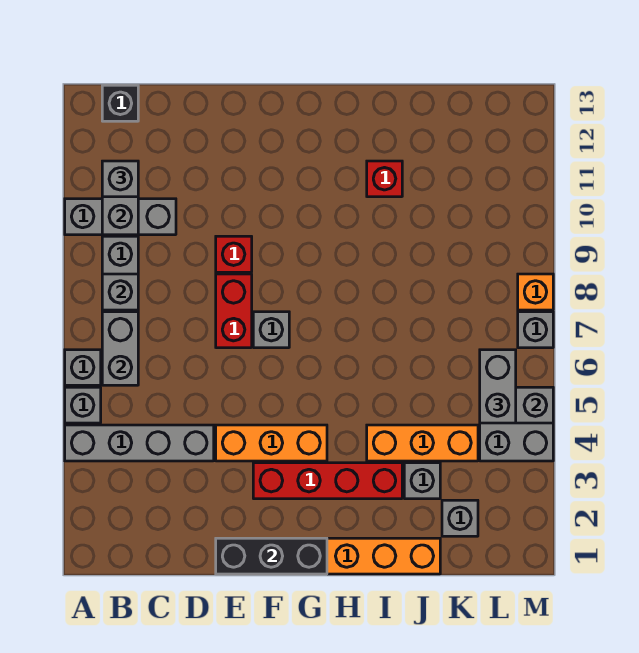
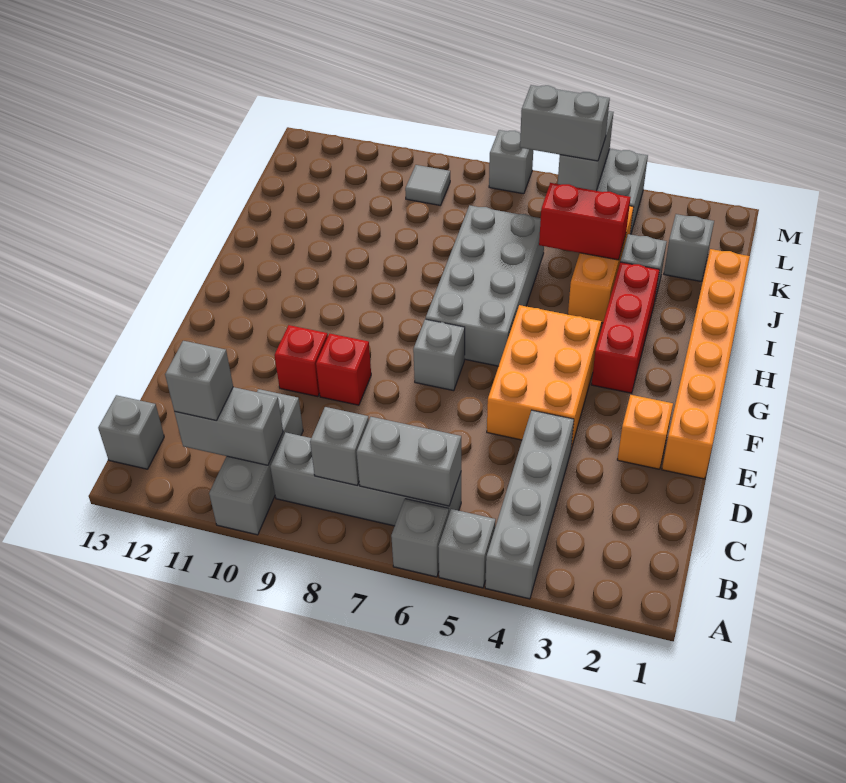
black brick B13 level 1 -> grey brick B13 level 1
black brick E1:G1 level 2 -> none
orange brick E4:G4 level 1 -> orange brick E4:G5 level 1
red brick E7:E8 level 1 -> red brick J4:J5 level 2
red brick F3:I3 level 1 -> red brick G3:I3 level 1
none -> grey brick G6:J7 level 1
red brick I11 level 1 -> red brick E10 level 1
none -> grey tile L9 level 1
orange brick M8 level 1 -> orange brick E2 level 1

